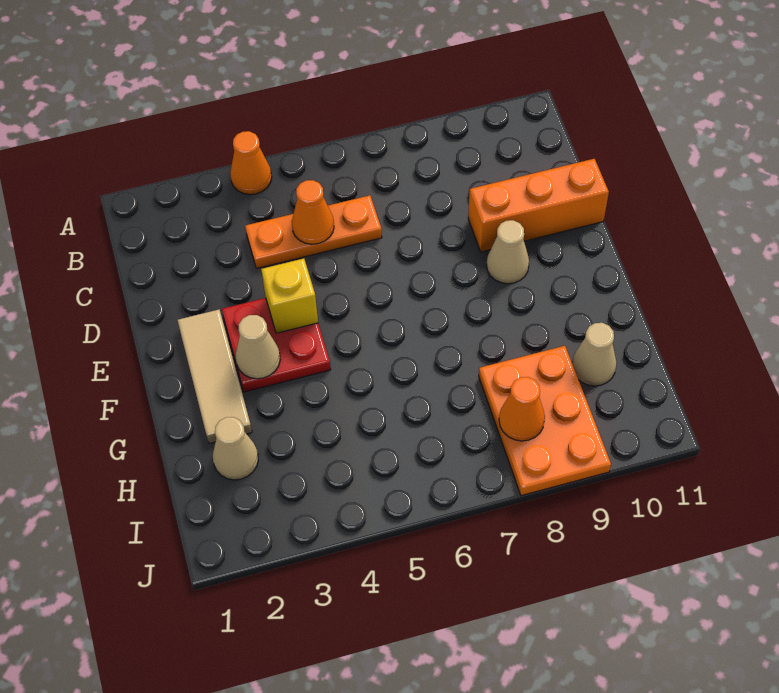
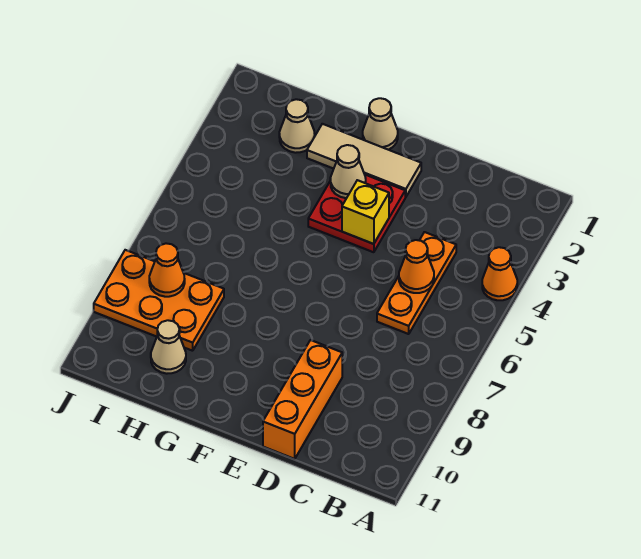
tan cone E9 level 1 -> tan cone F1 level 1

